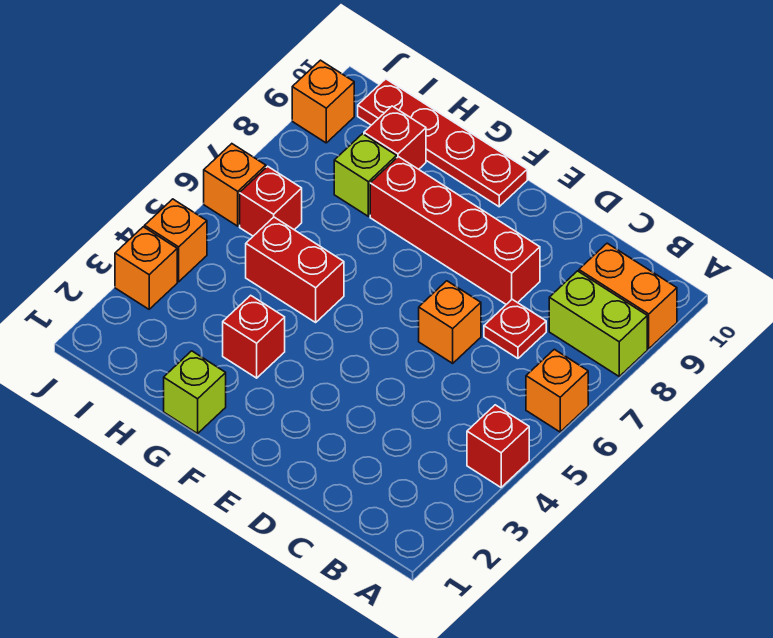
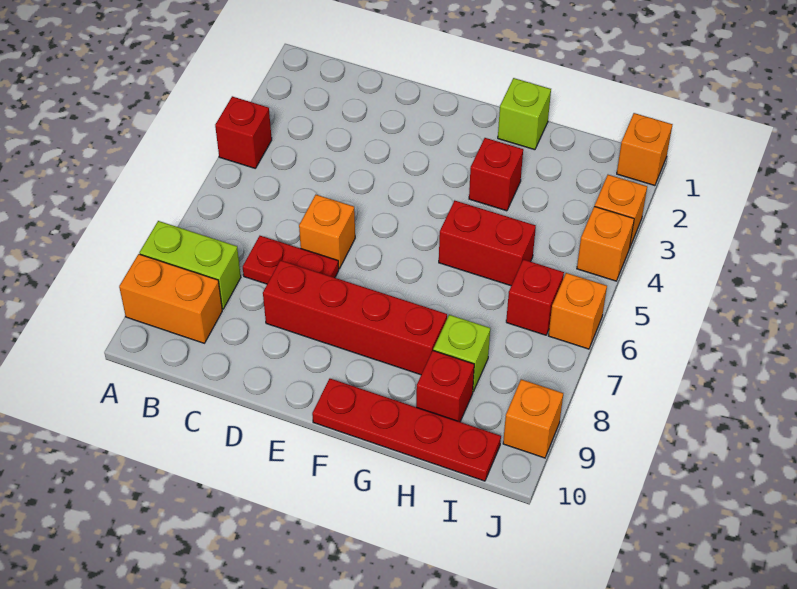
orange brick A6 level 1 -> orange brick J1 level 1
red plate C7 level 1 -> red plate C7:D7 level 1

